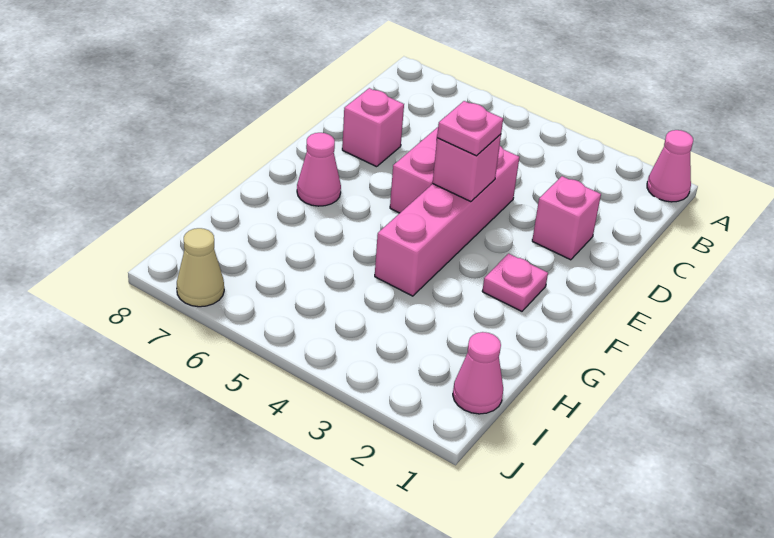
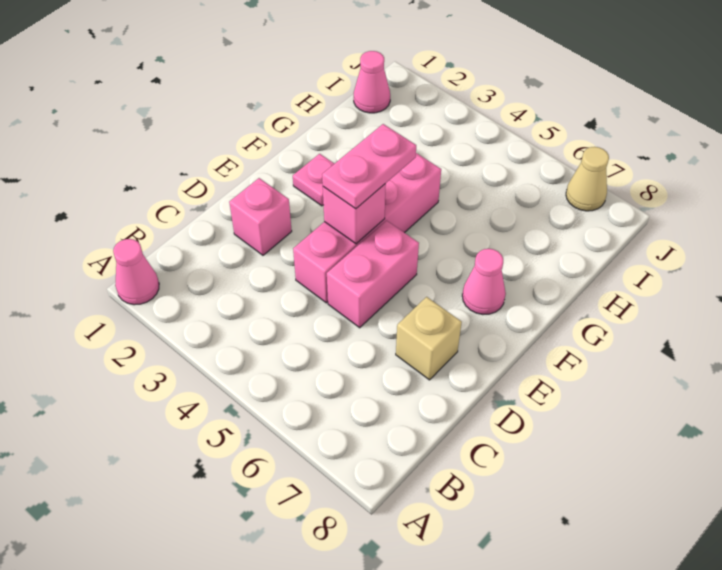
pink brick D7 level 1 -> tan brick D7 level 1
pink plate E4 level 3 -> pink plate E4:F4 level 3

